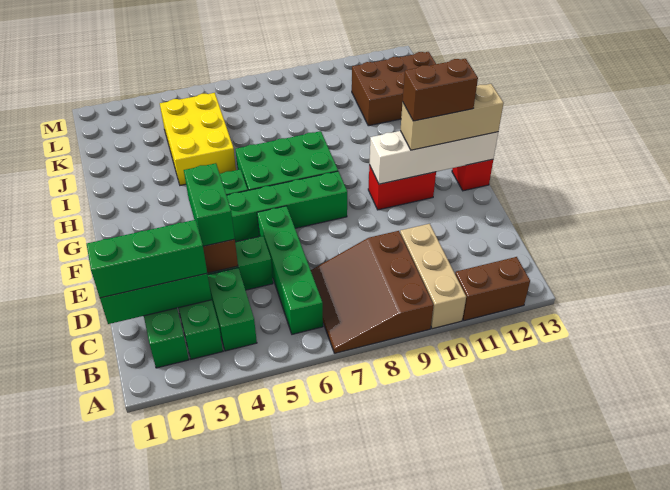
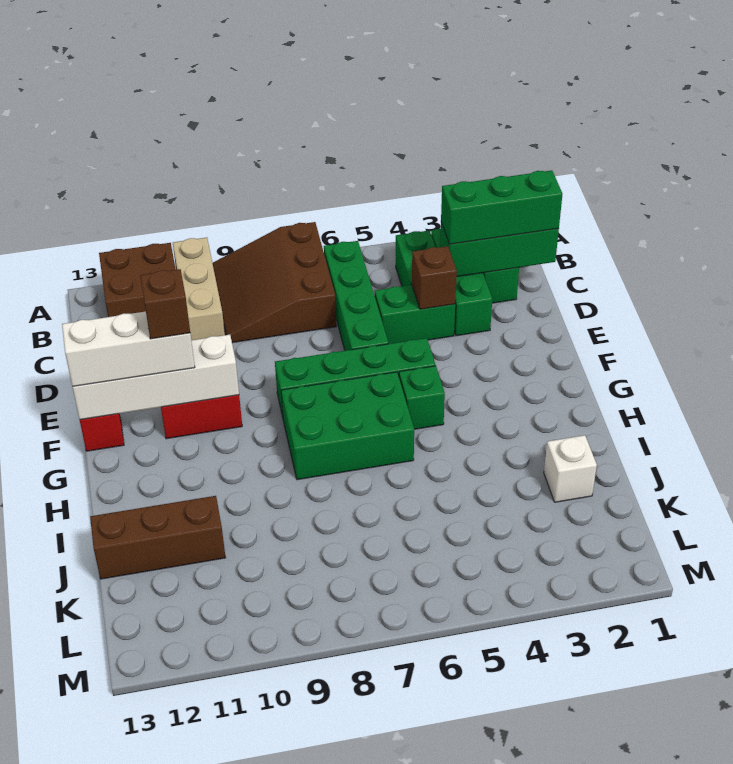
brown slope A7:C9 level 1 top 9 -> brown slope A7:C9 level 1 top 7
brown brick A11:A12 level 1 -> brown brick A11:B12 level 1
green brick D4:E4 level 3 -> none
tan brick F11:F13 level 3 -> white brick F11:F13 level 3
brown brick F11:F12 level 4 -> brown brick F11 level 4
yellow brick I4:K5 level 1 -> none
none -> white brick J2 level 1
brown brick J11:K13 level 1 -> brown brick J11:J13 level 1

